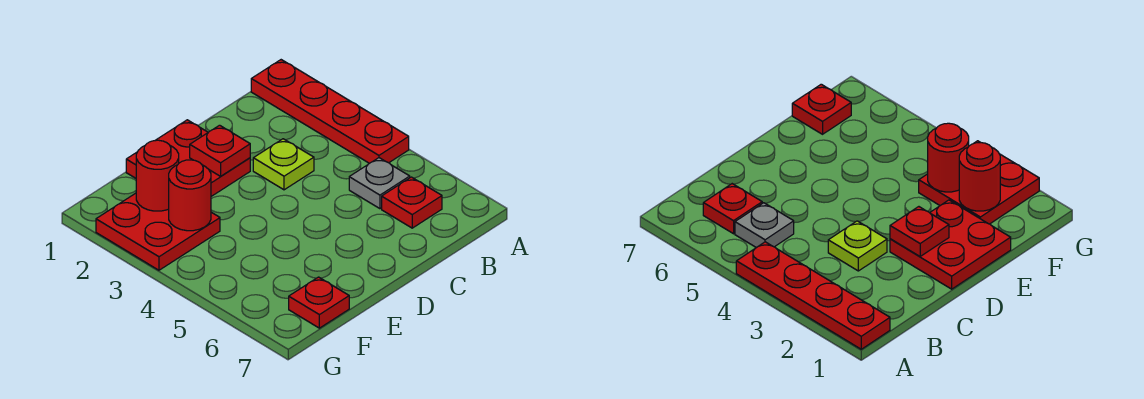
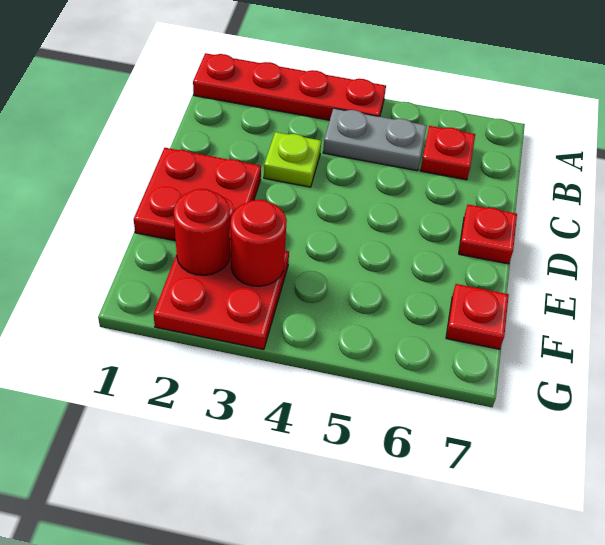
grey plate B5 level 1 -> grey plate B4:B5 level 1
red plate D2 level 2 -> red plate D7 level 1

